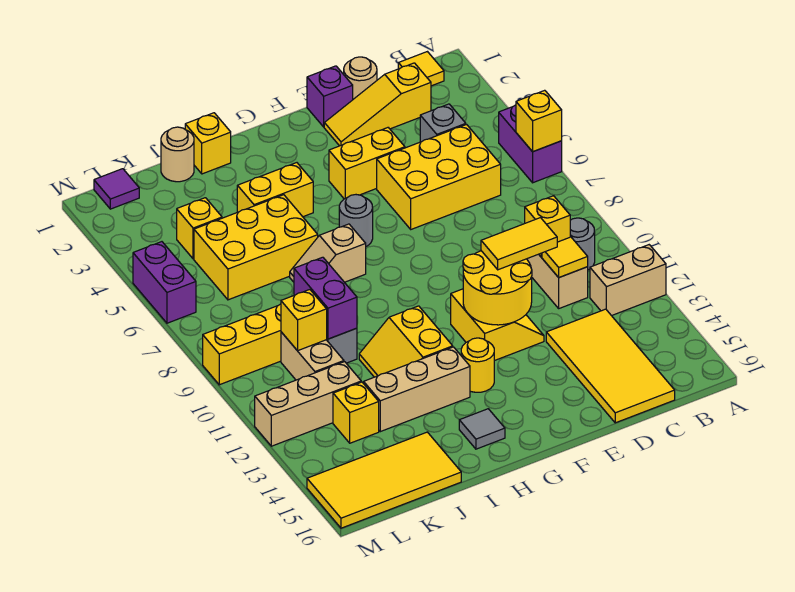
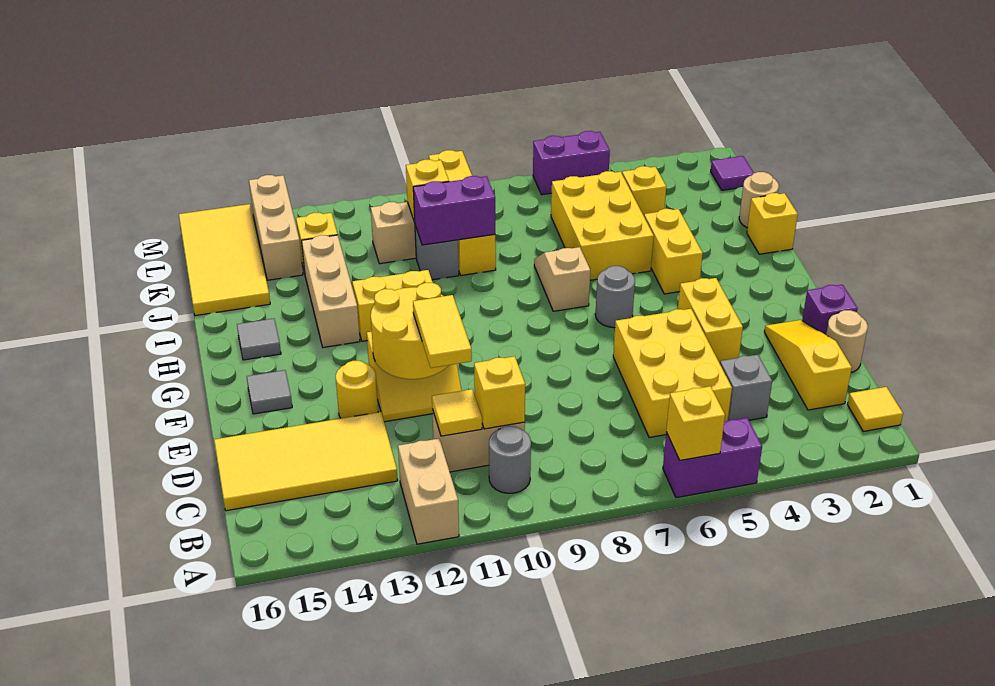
none -> grey tile F15 level 1
yellow round brick G13 level 1 -> yellow round brick E13 level 1
tan brick K12:M12 level 1 -> tan brick K14:M14 level 1

